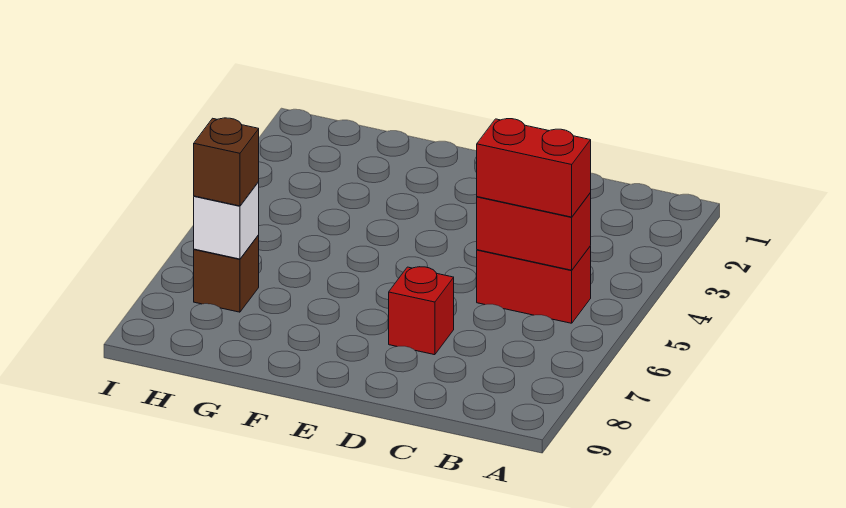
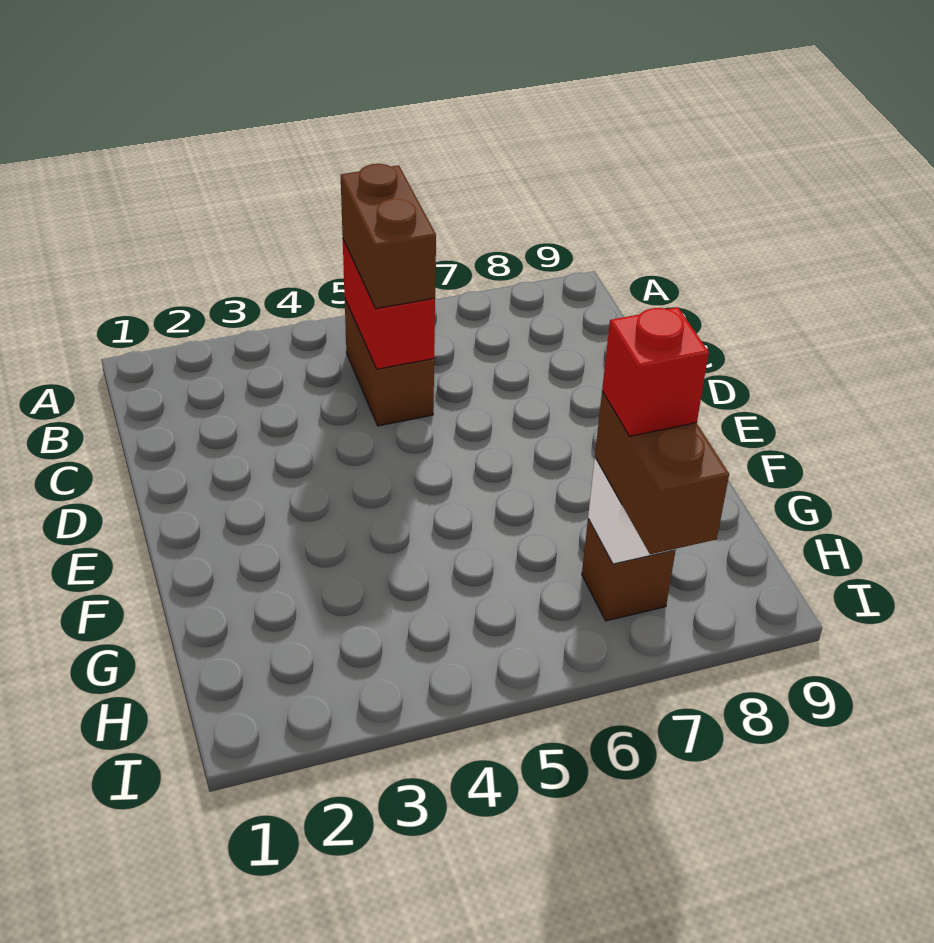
red brick B5:C5 level 1 -> brown brick B5:C5 level 1
red brick B5:C5 level 3 -> brown brick B5:C5 level 3
red brick D7 level 1 -> red brick H7 level 4
brown brick H7 level 3 -> brown brick H7:I7 level 3

